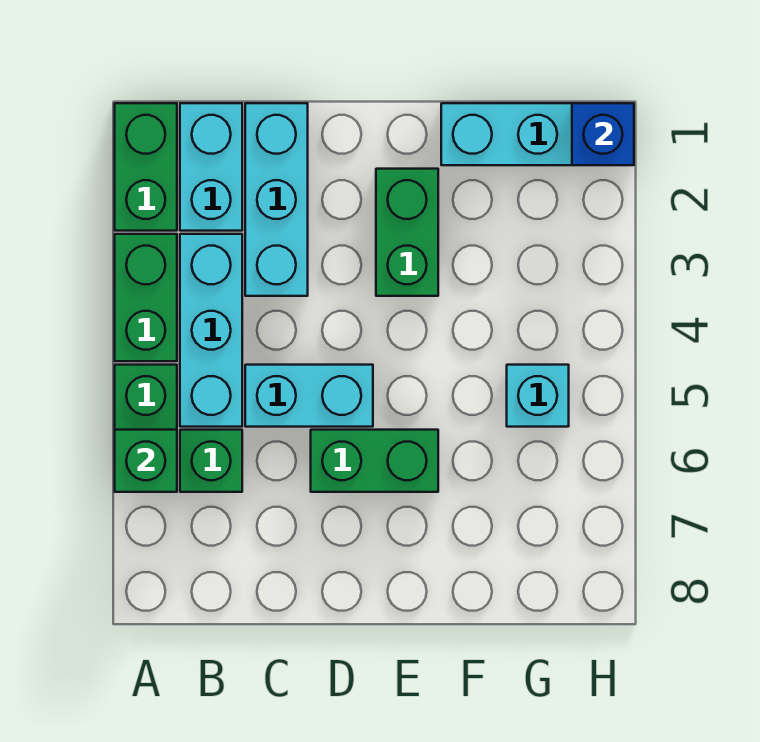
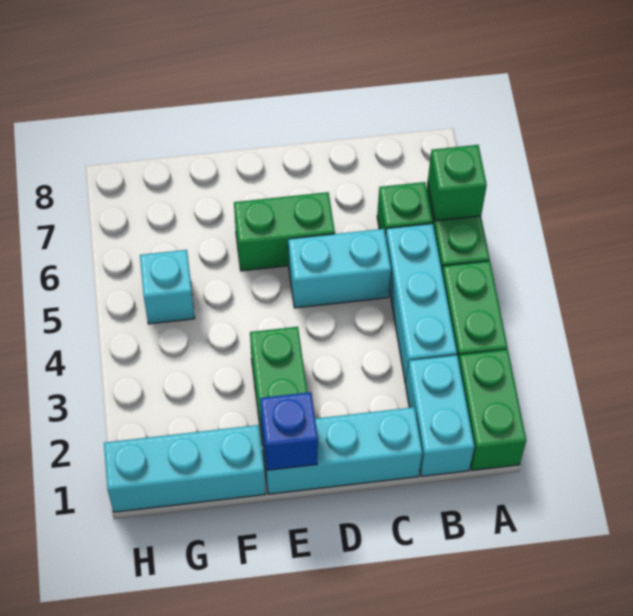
cyan brick C1:C3 level 1 -> cyan brick C1:E1 level 1
blue brick H1 level 2 -> blue brick E1 level 2

